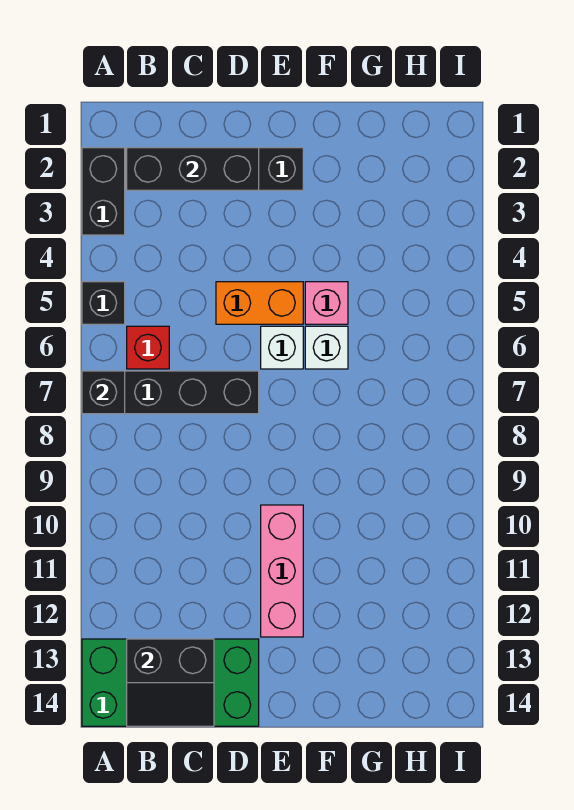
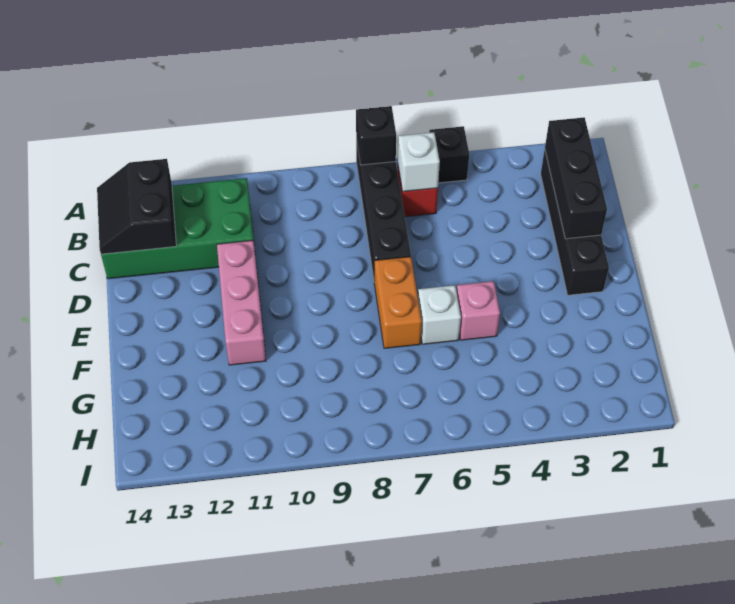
black brick A2:A3 level 1 -> none
green brick A13:D14 level 1 -> green brick B11:C14 level 1
orange brick D5:E5 level 1 -> orange brick E7:F7 level 1
white brick E6 level 1 -> white brick B6 level 2
pink brick E10:E12 level 1 -> pink brick D11:F11 level 1

